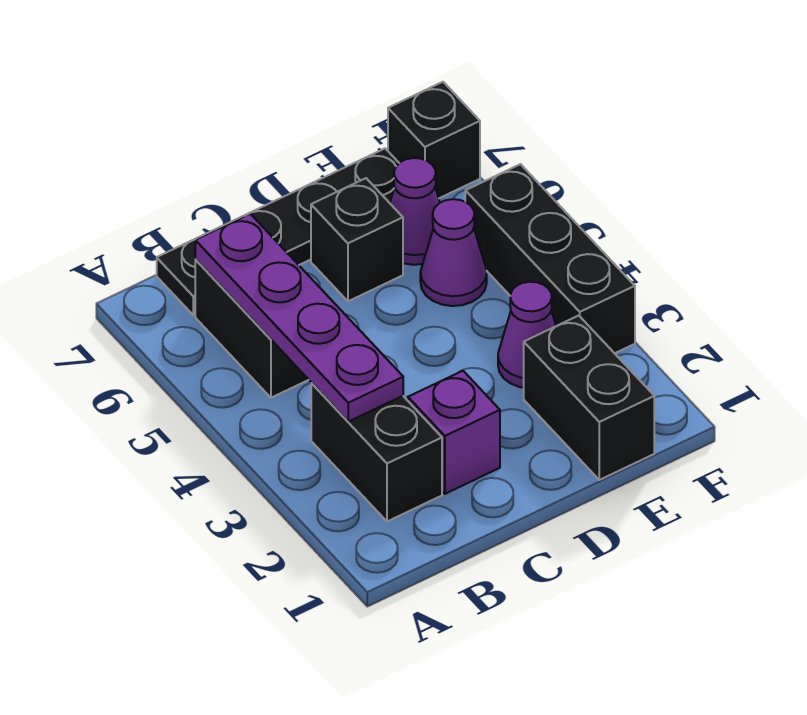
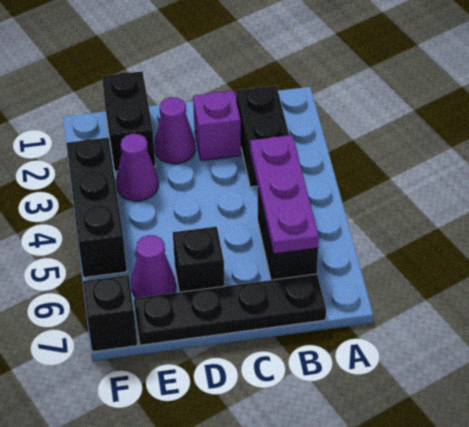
purple plate B3:B6 level 2 -> purple plate B4:B6 level 2
purple cone E5 level 1 -> purple cone D2 level 1

